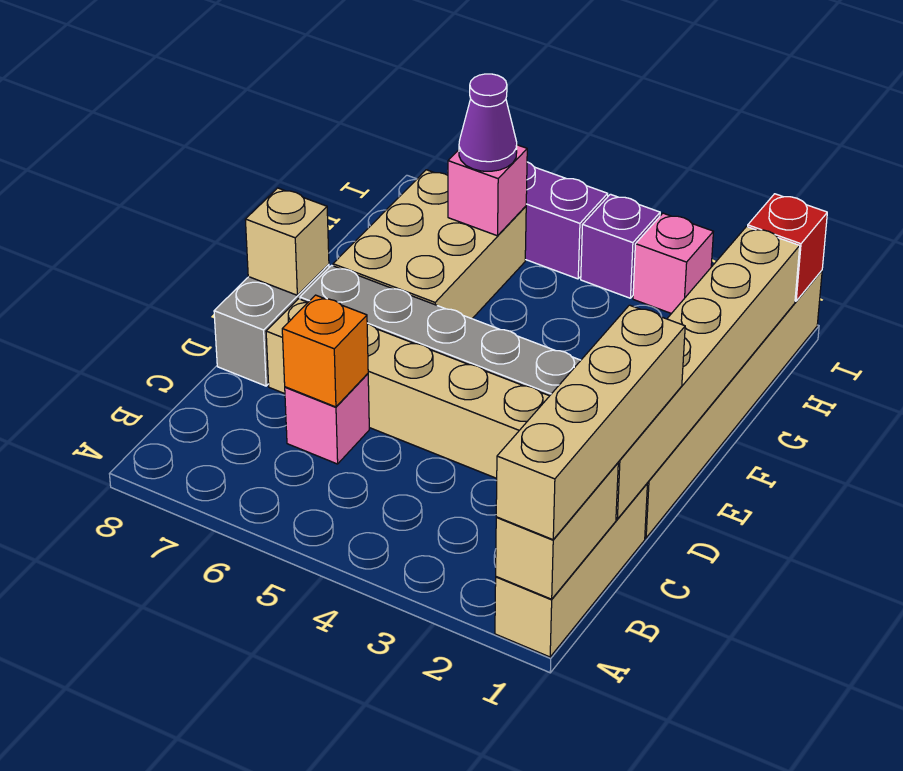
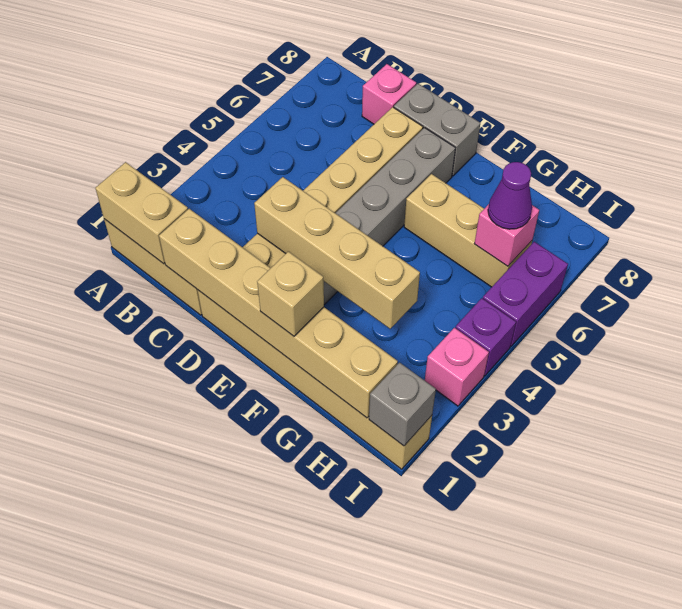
tan brick A1:D1 level 3 -> tan brick D3:G3 level 2
pink brick C6 level 1 -> pink brick C8 level 1
orange brick C6 level 2 -> none
tan brick E8 level 2 -> tan brick F1 level 3
tan brick F6:H7 level 1 -> tan brick F6:H6 level 1
red brick I1 level 2 -> grey brick I1 level 2

